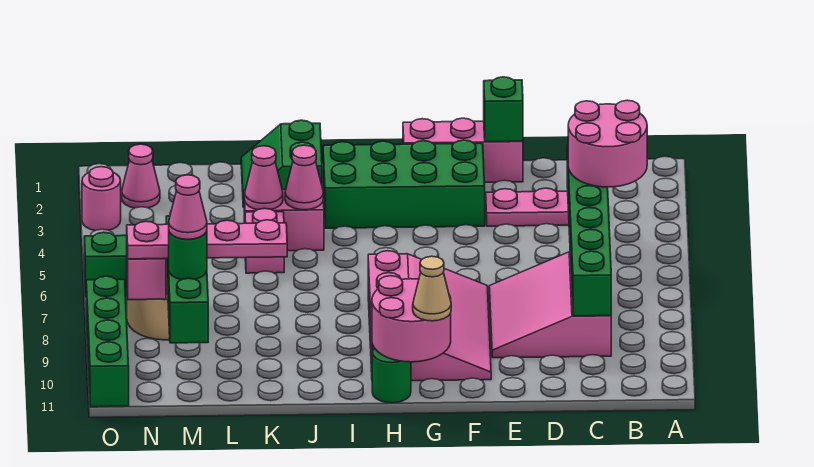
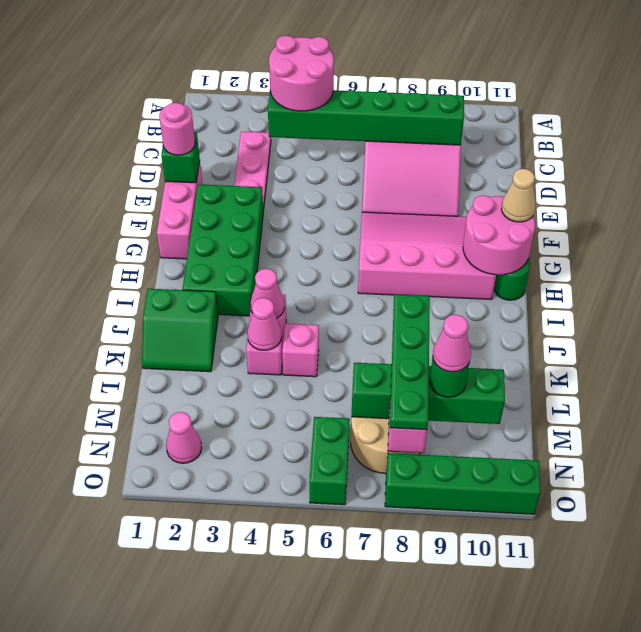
pink plate K8:N8 level 3 -> green plate K8:N8 level 3
pink round brick O3 level 1 -> pink round brick E1 level 3

